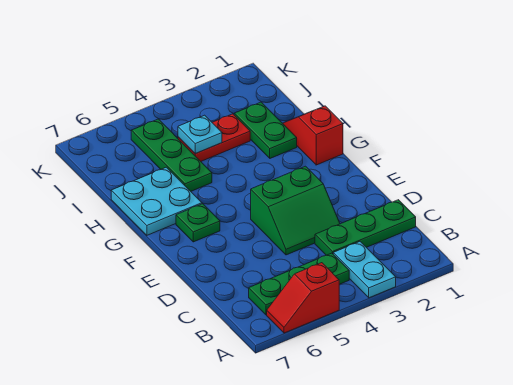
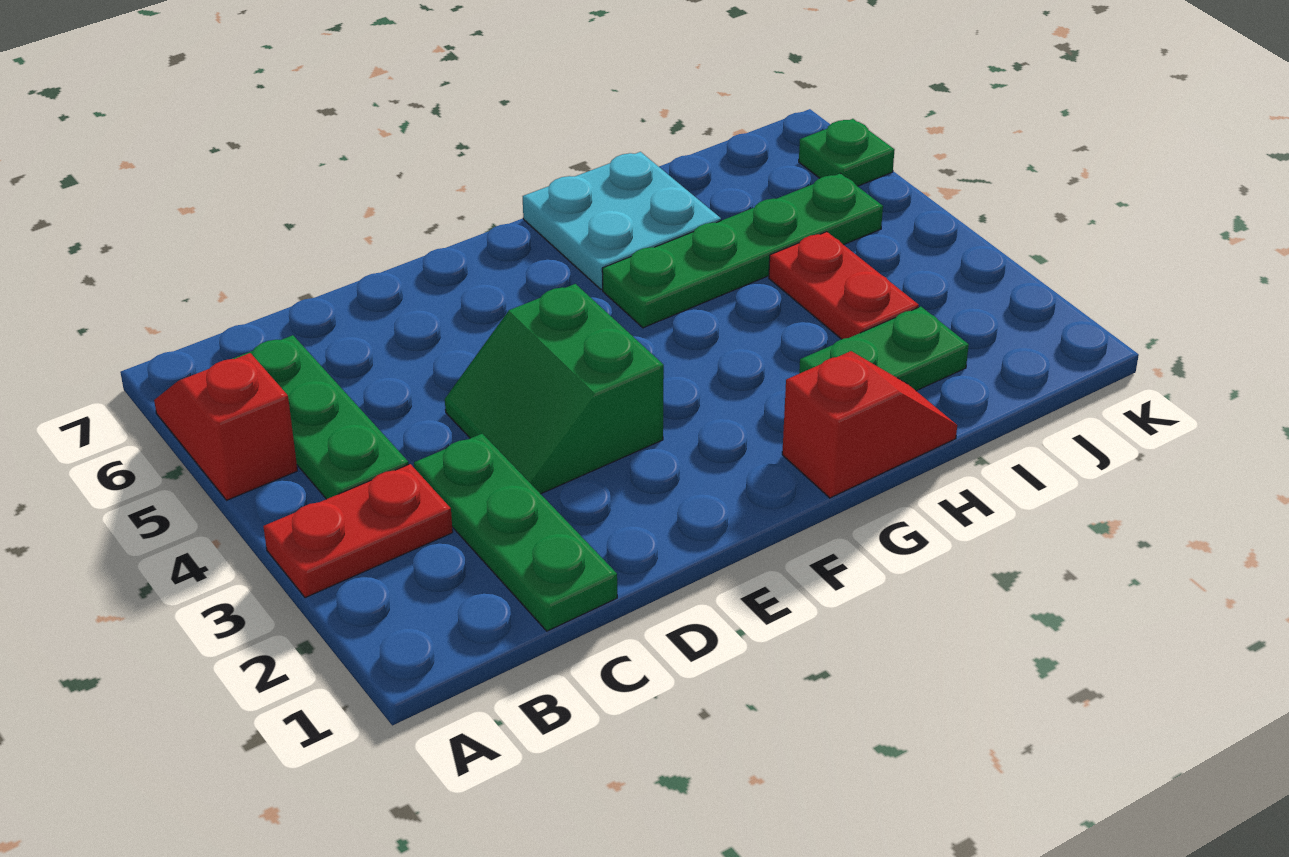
cyan plate A3:B3 level 1 -> red plate A3:B3 level 1
green plate F6 level 1 -> green plate K6 level 1
green plate H5:J5 level 1 -> green plate G5:J5 level 1
cyan plate I4 level 2 -> none

